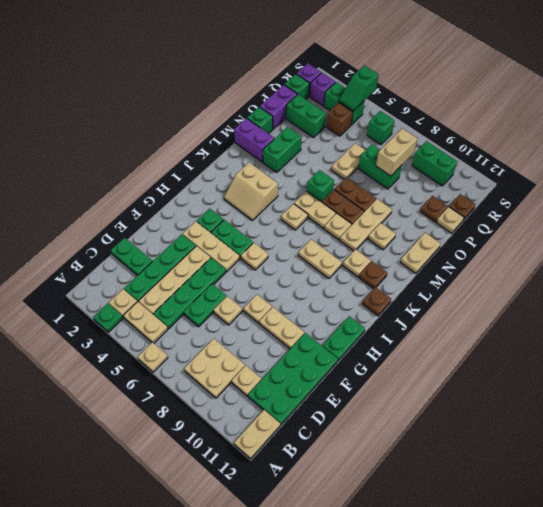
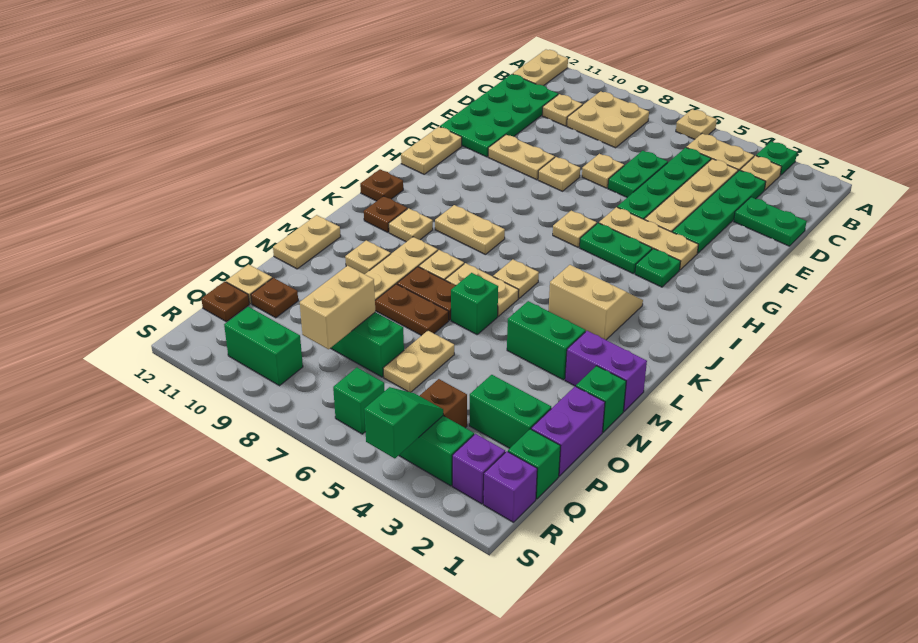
green plate G12:H12 level 1 -> tan plate G12:H12 level 1
green brick M3:N3 level 1 -> green brick M3:M4 level 1

